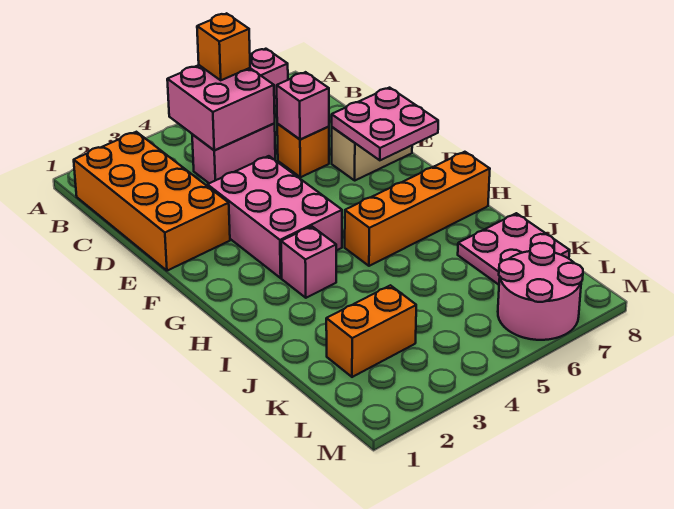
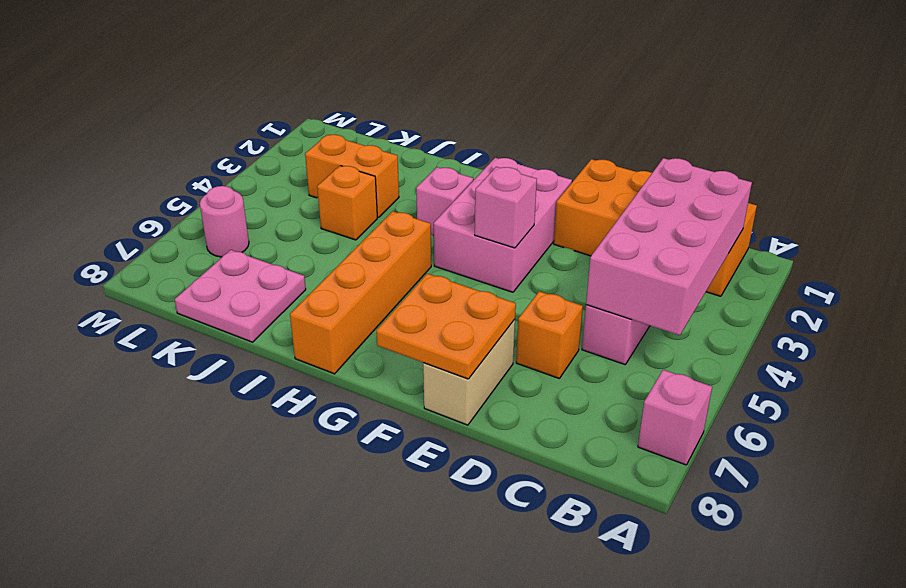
pink brick B4:C5 level 2 -> pink brick B2:C5 level 2
orange brick B5 level 3 -> orange brick J4 level 1
pink brick D6 level 2 -> pink brick F4 level 2
pink brick E3:G4 level 1 -> pink brick F2:G4 level 1
pink plate E7:F8 level 2 -> orange plate E7:F8 level 2
orange brick K2:K3 level 1 -> orange brick J3:K3 level 1
pink round brick L6:M7 level 1 -> pink round brick L6 level 1

